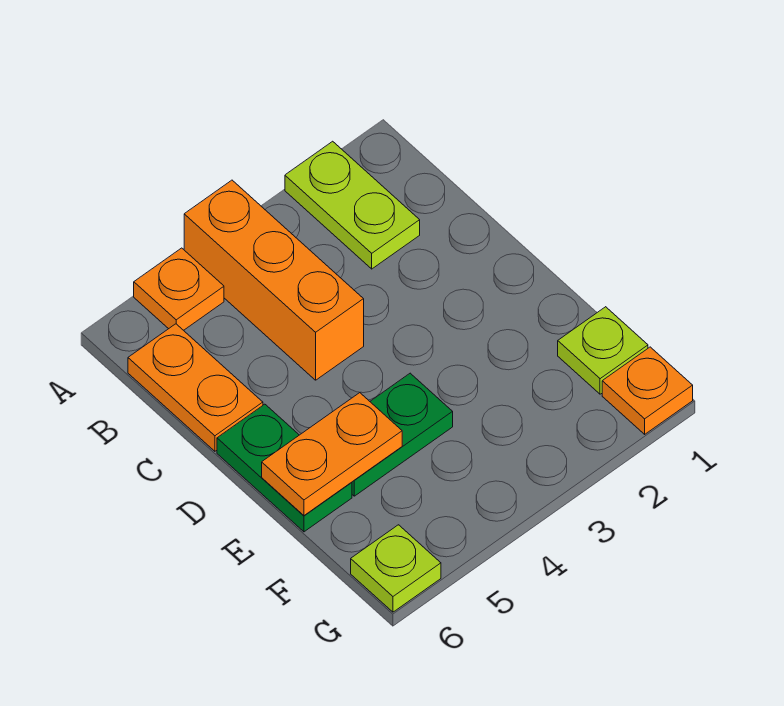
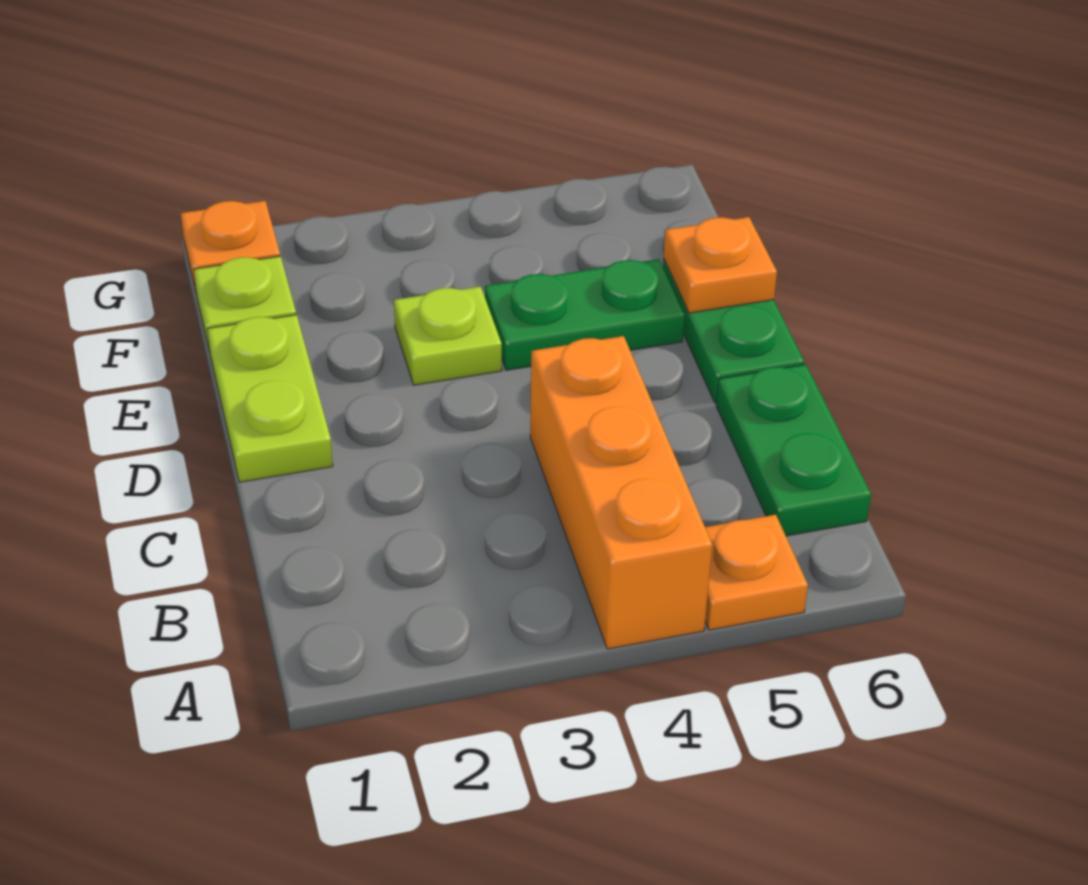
lime plate A2:B2 level 1 -> lime plate D1:E1 level 1
orange plate B6:C6 level 1 -> green plate B6:C6 level 1
orange plate E5:E6 level 2 -> orange plate E6 level 2
lime plate G6 level 1 -> lime plate E3 level 1

